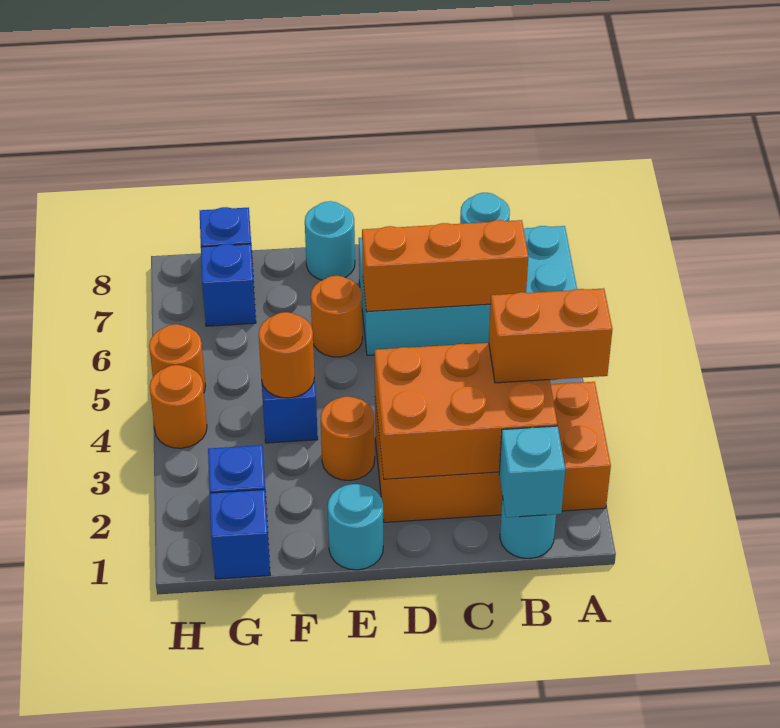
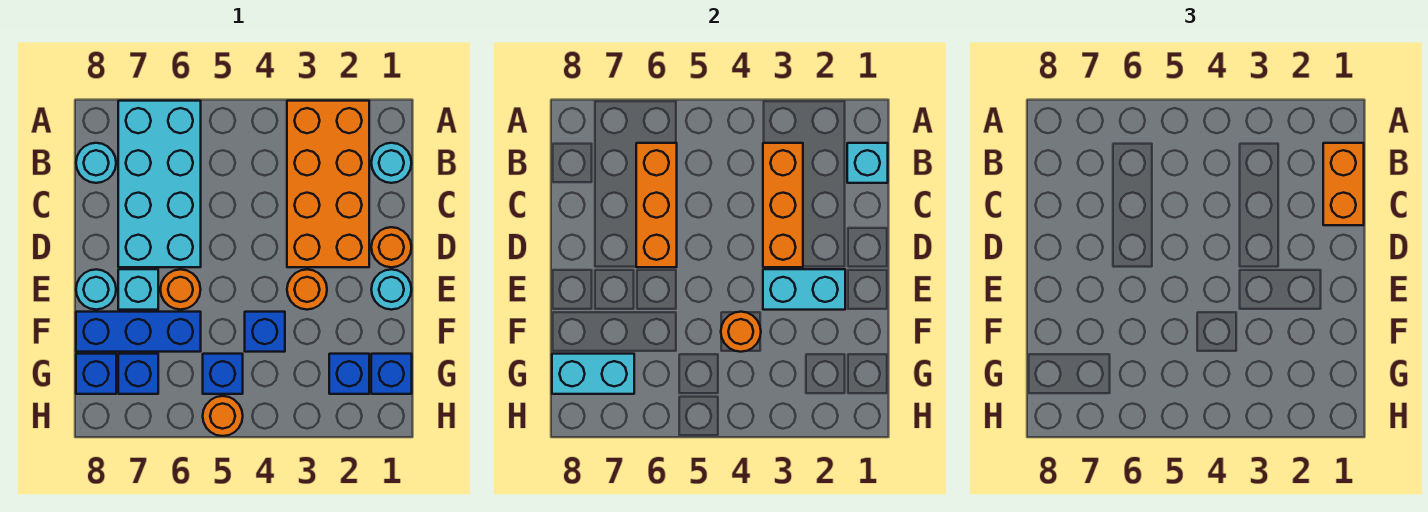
orange brick A3:B3 level 3 -> orange brick B1:C1 level 3
orange brick B2:D3 level 2 -> orange brick B3:D3 level 2
none -> cyan brick E2:E3 level 2
none -> cyan brick E7 level 1
none -> blue brick F6:F8 level 1
none -> blue brick G5 level 1
none -> cyan brick G7:G8 level 2
orange round brick H4 level 1 -> orange round brick D1 level 1

